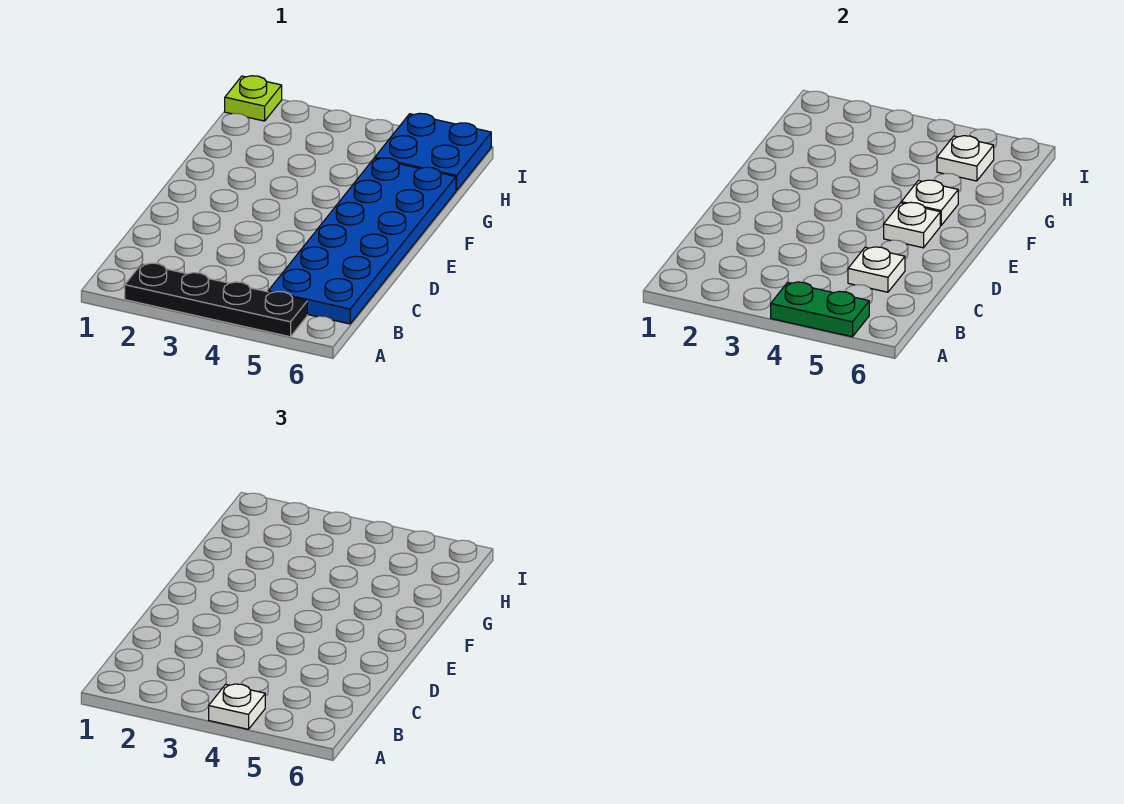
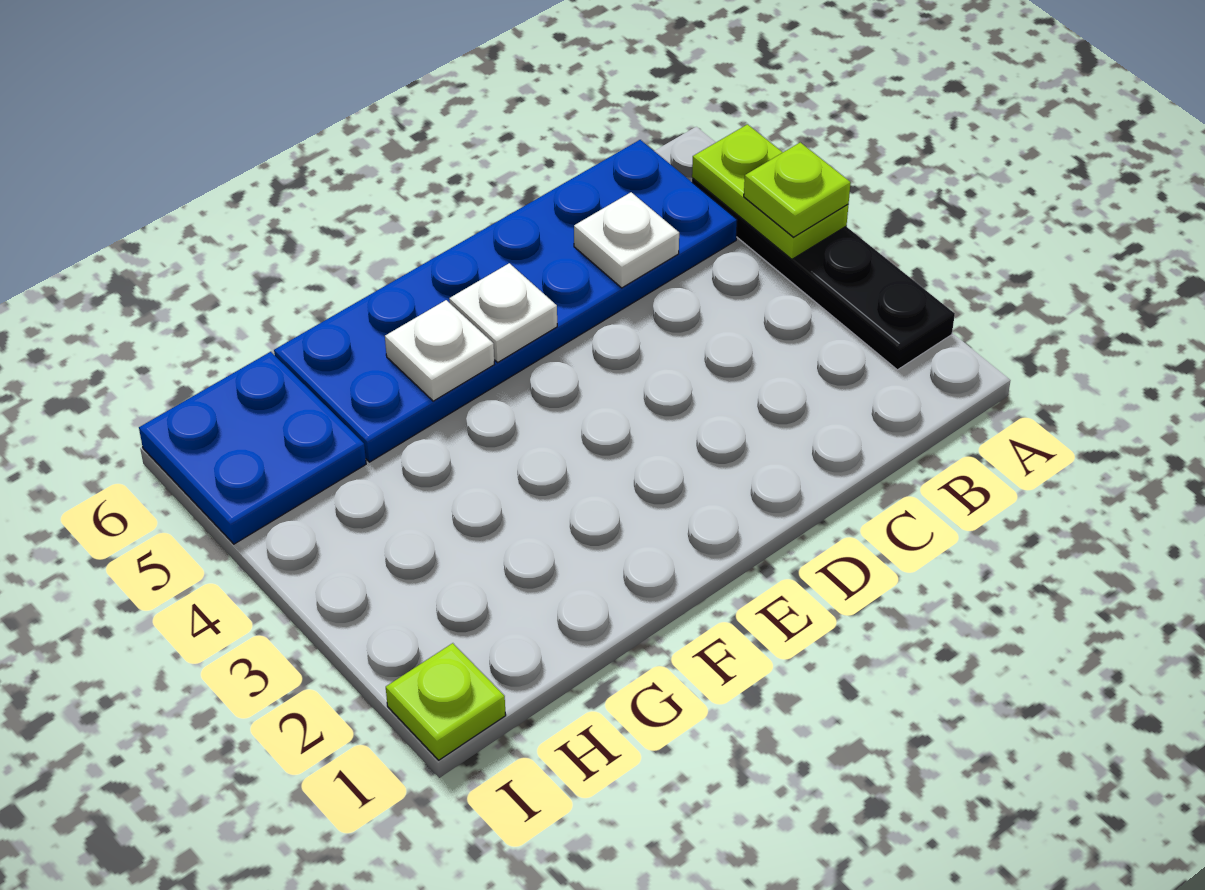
green plate A4:A5 level 2 -> lime plate A4:A5 level 2
white plate A4 level 3 -> lime plate A4 level 3
white plate H5 level 2 -> none

